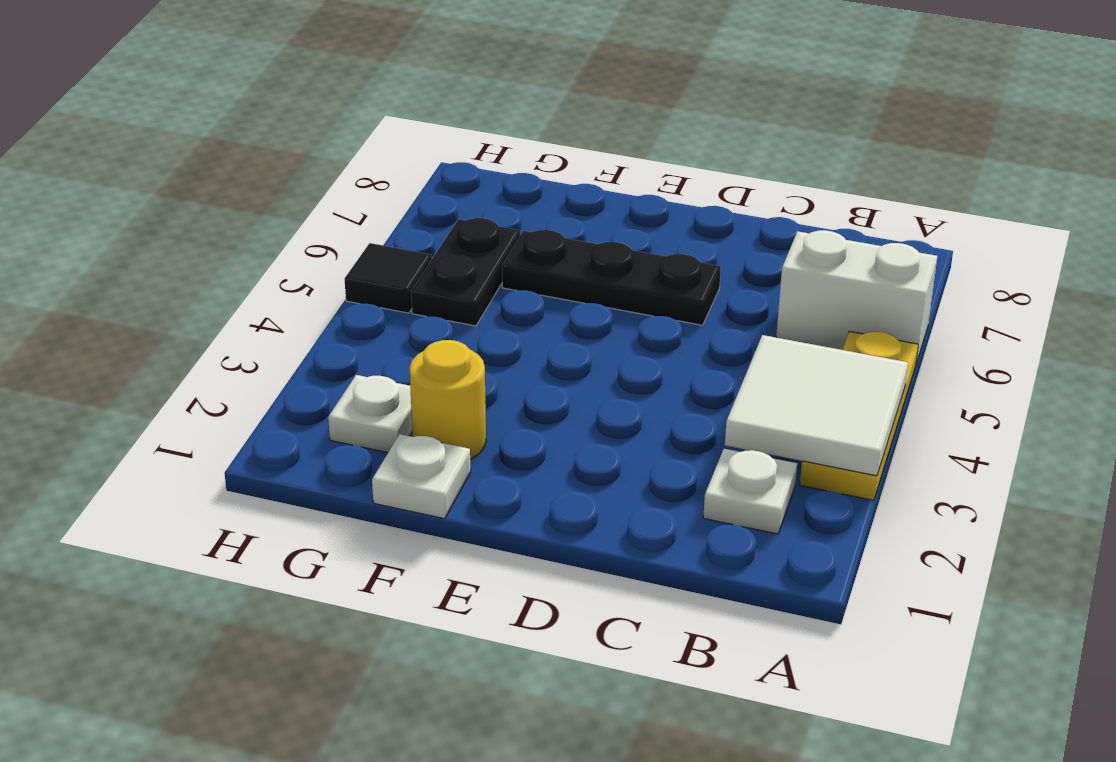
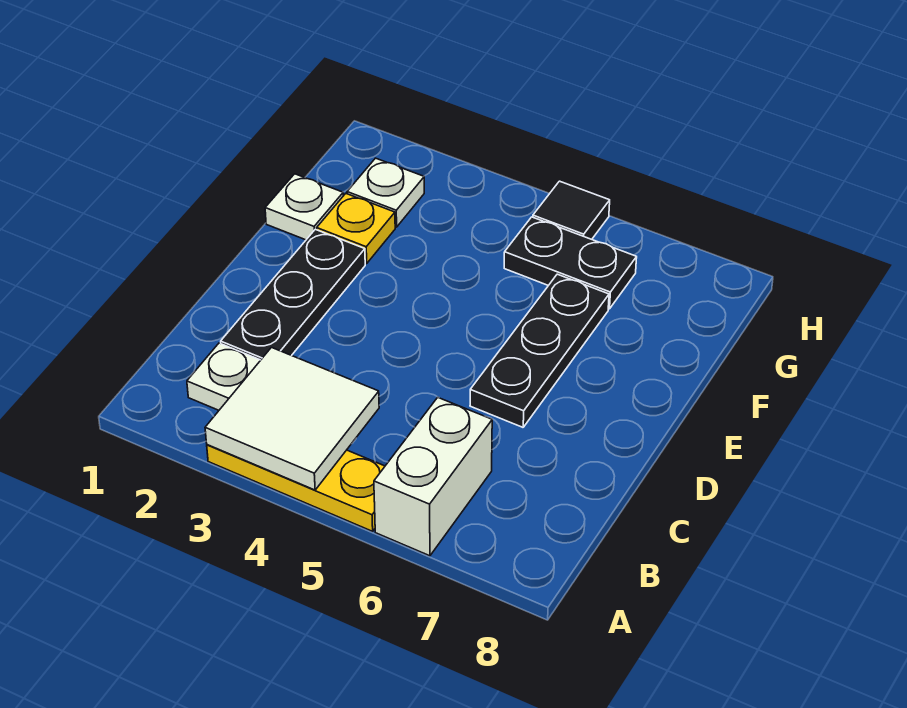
none -> black plate C2:E2 level 1
yellow round brick F2 level 1 -> yellow plate F2 level 1

